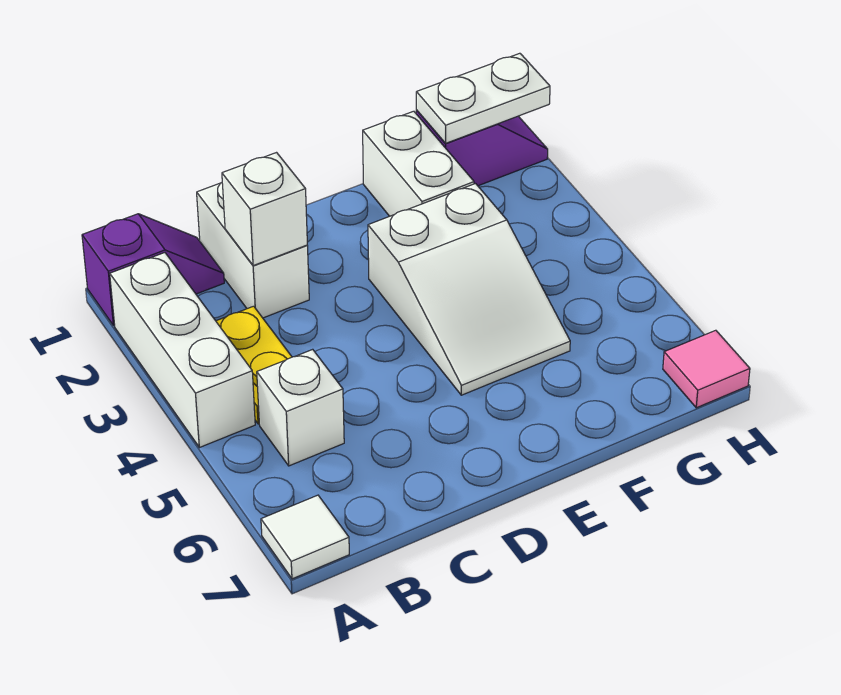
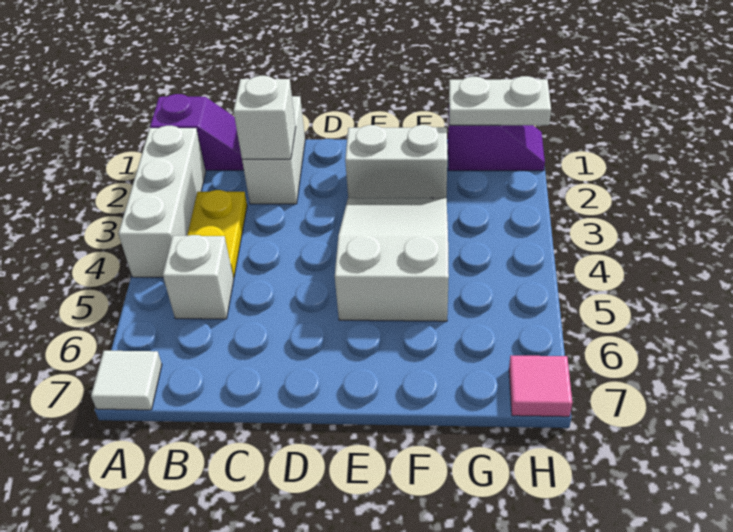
white slope E3:F5 level 1 top 3 -> white slope E3:F5 level 1 top 5
white brick F1:F2 level 1 -> white brick E2:F2 level 1

